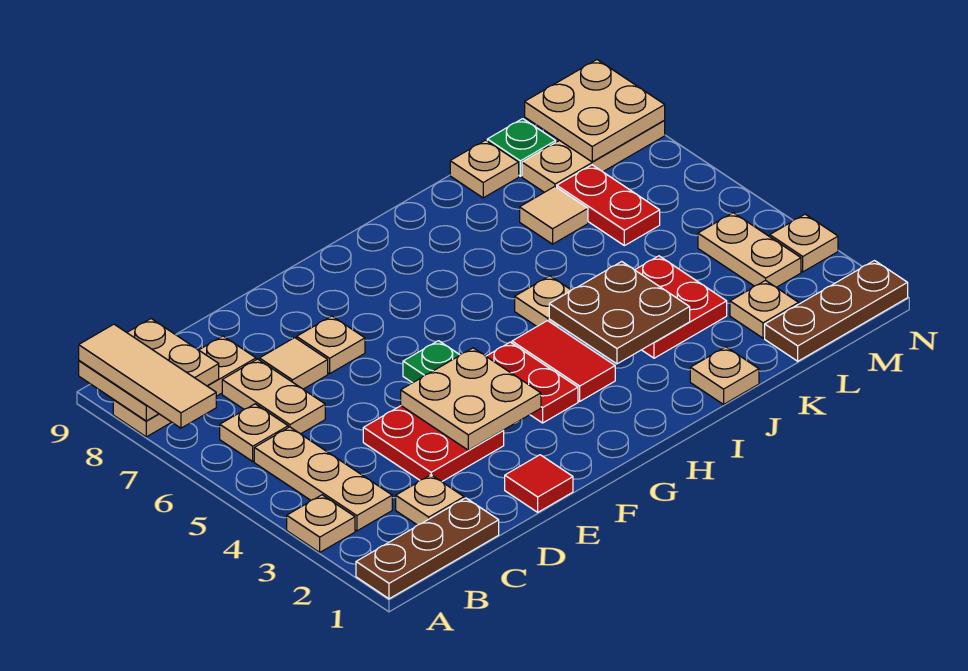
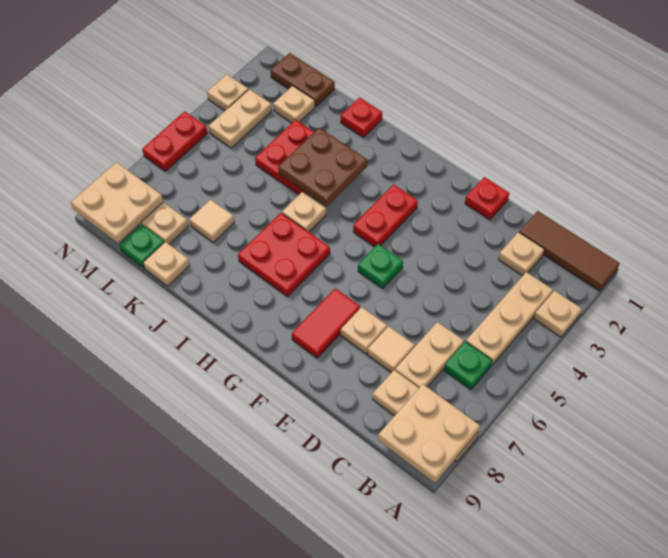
brown plate A1:C1 level 1 -> brown tile A1:C1 level 1
tan tile A7:A9 level 3 -> none
tan plate B6 level 1 -> green plate B6 level 1
red plate D3:E4 level 1 -> red plate H6:I7 level 1
red tile E1 level 1 -> red plate E1 level 1
tan plate E3:F4 level 2 -> none
red tile H3:H4 level 1 -> red tile F7:F8 level 1
tan plate J1 level 1 -> red plate J1 level 1
brown plate L1:N1 level 1 -> brown plate L1:M1 level 1
red plate L6:L7 level 1 -> red plate N5:N6 level 1

